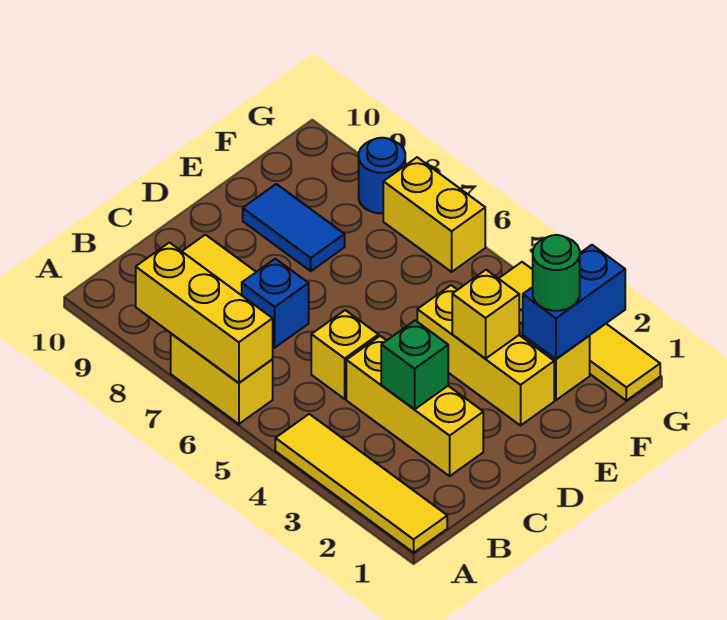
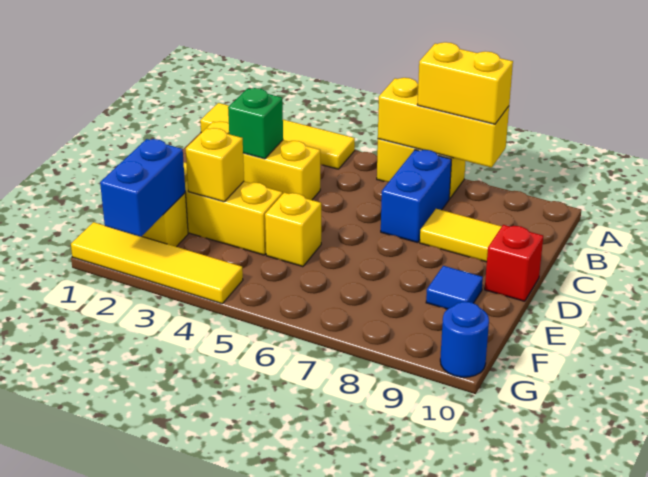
yellow brick C5 level 1 -> yellow brick E5 level 1
blue brick C7 level 1 -> blue brick B7:C7 level 1
none -> red brick D10 level 1
blue tile E8:E9 level 1 -> blue tile E9 level 1
green round brick F2 level 3 -> none
yellow brick G6:G7 level 1 -> yellow brick A7:A8 level 3
blue round brick G8 level 1 -> blue round brick G10 level 1

